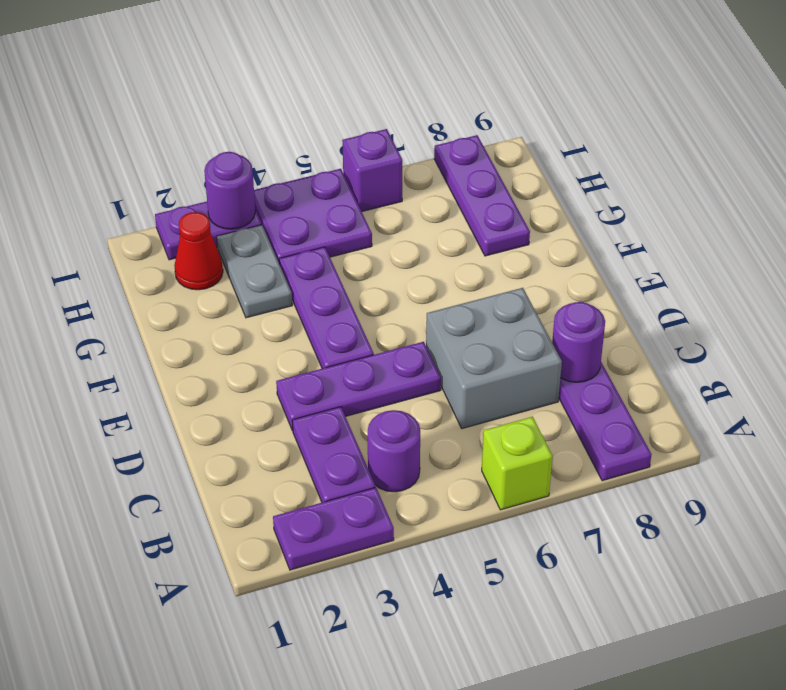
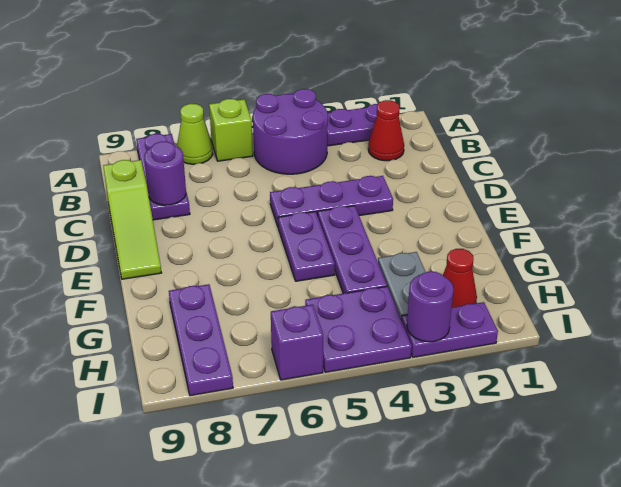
none -> lime cone A7 level 1
none -> red cone B2 level 1
purple plate B3:C3 level 1 -> purple plate E5:F5 level 1
purple round brick B4 level 1 -> purple round brick A4:B5 level 1
grey brick C6:D7 level 1 -> none
none -> lime slope C9:E9 level 1 top C

